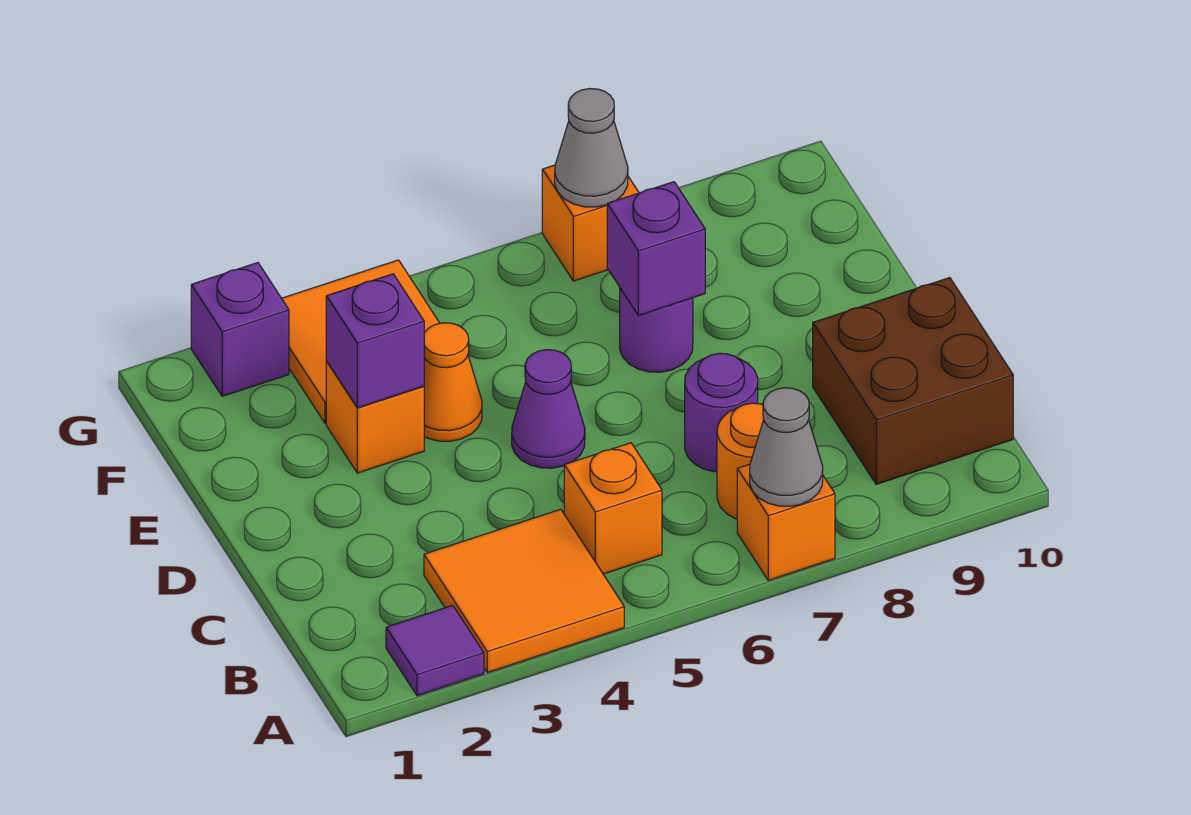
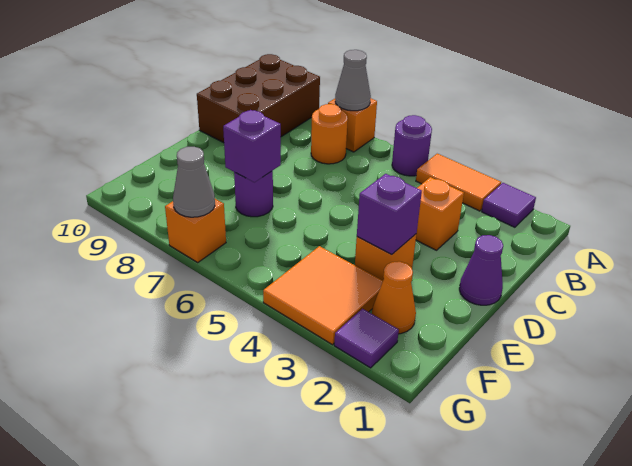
orange tile A3:B4 level 1 -> orange tile A3:A4 level 1
orange brick B5 level 1 -> orange brick C3 level 1
brown brick B9:C10 level 1 -> brown brick A9:C10 level 1
purple round brick C7 level 1 -> purple round brick A5 level 1
purple cone D5 level 1 -> purple cone D1 level 1
orange cone E4 level 1 -> orange cone F2 level 1
purple brick G2 level 1 -> purple tile G2 level 1

